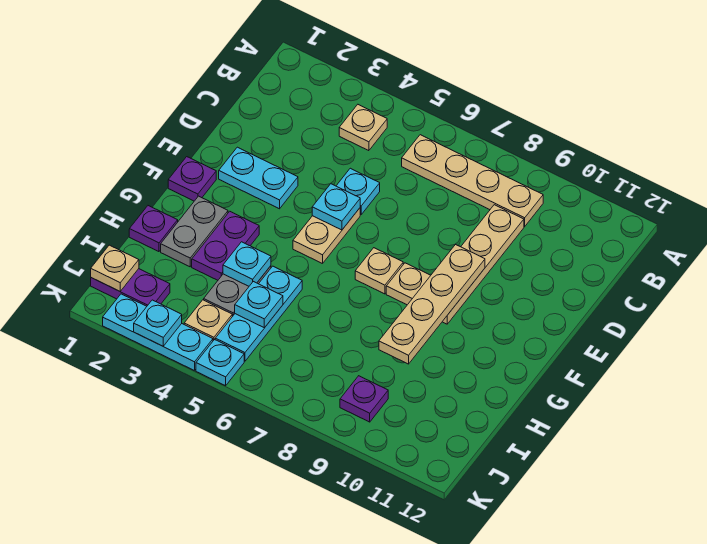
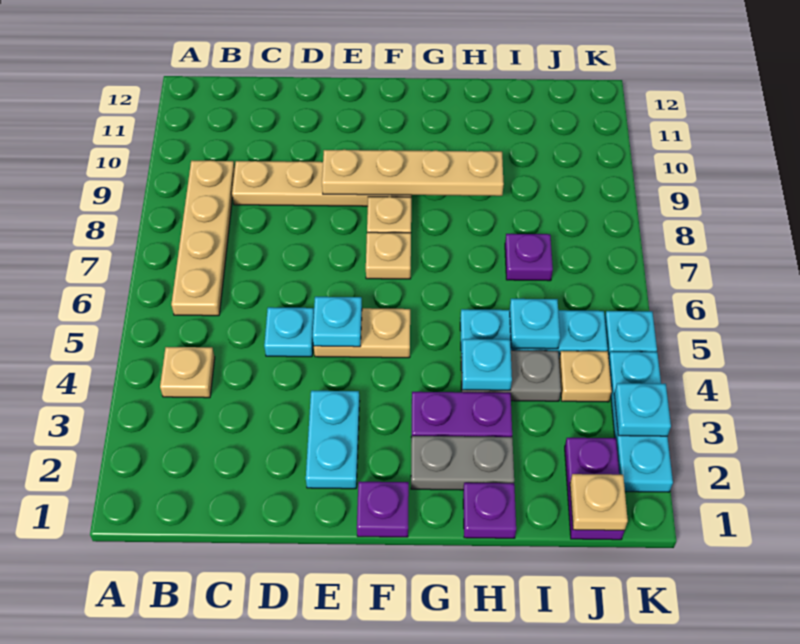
purple plate J9 level 1 -> purple plate I7 level 1

